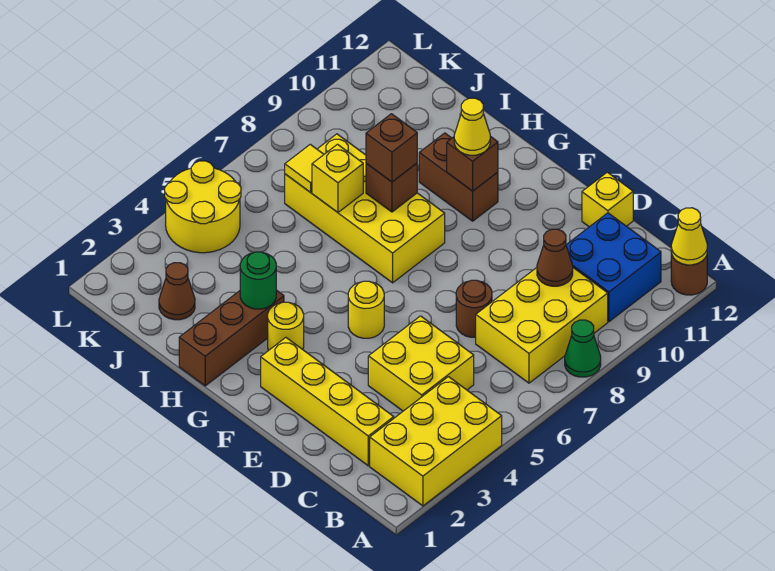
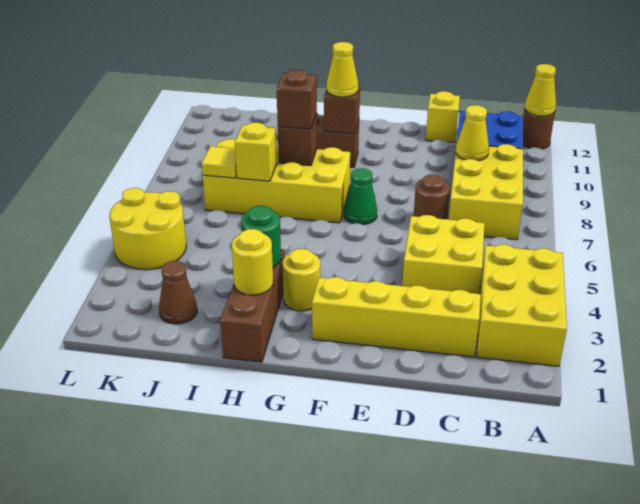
green cone A8 level 1 -> green cone F7 level 1
brown cone C9 level 2 -> yellow cone C9 level 2
yellow round brick F5 level 1 -> yellow round brick H2 level 2

